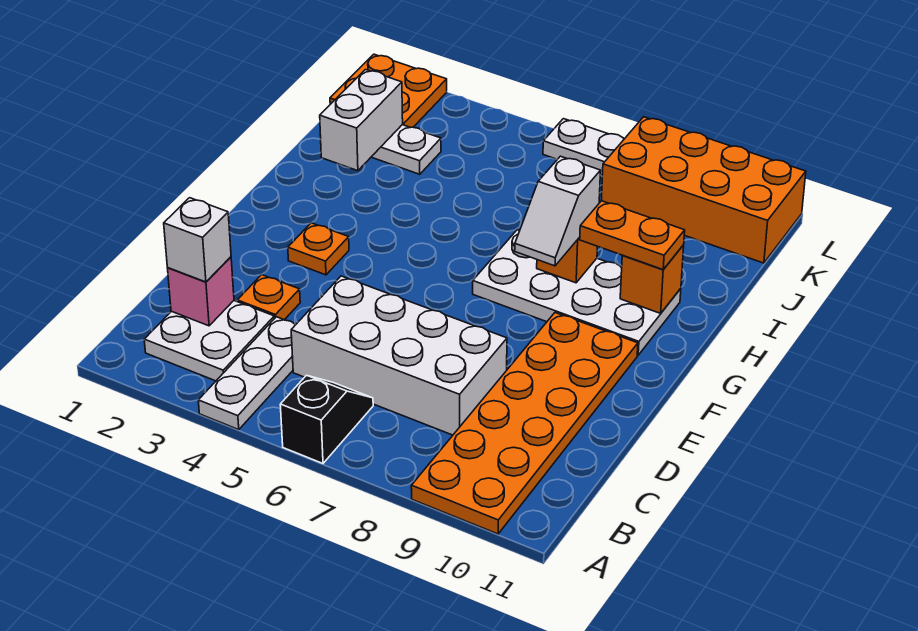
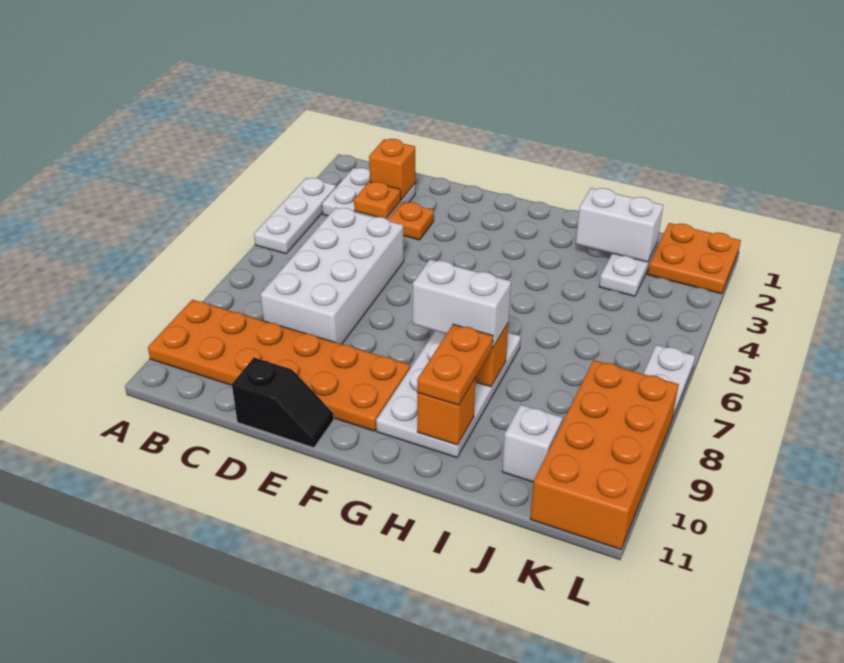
white plate A4:C4 level 1 -> white plate A3:A5 level 1
black slope A6:B6 level 1 top A -> black slope D11:E11 level 1 top D
pink brick C2 level 2 -> orange brick C2 level 2
white brick C2 level 3 -> white brick J10 level 1
orange plate F3 level 1 -> orange plate C3 level 2
white slope G8:H8 level 3 top H -> white brick G8:H8 level 3

